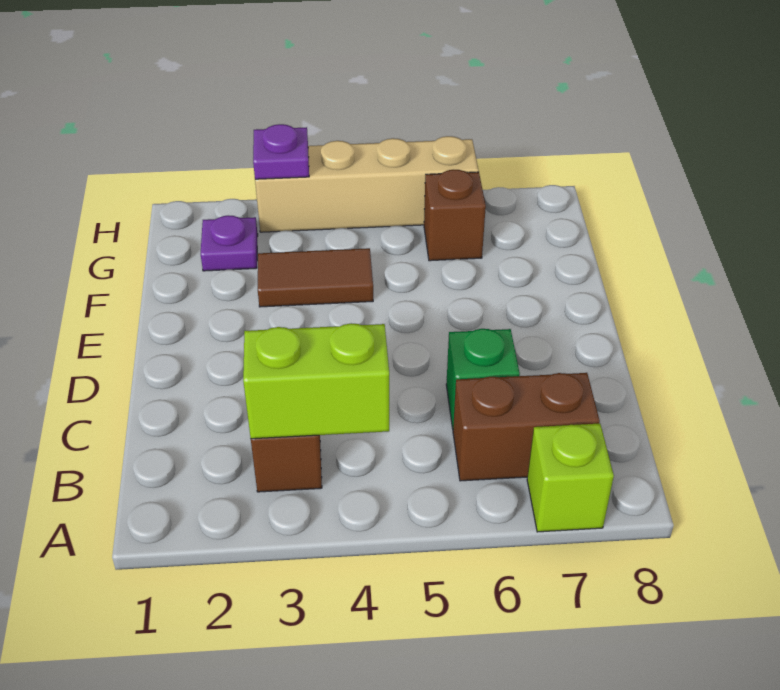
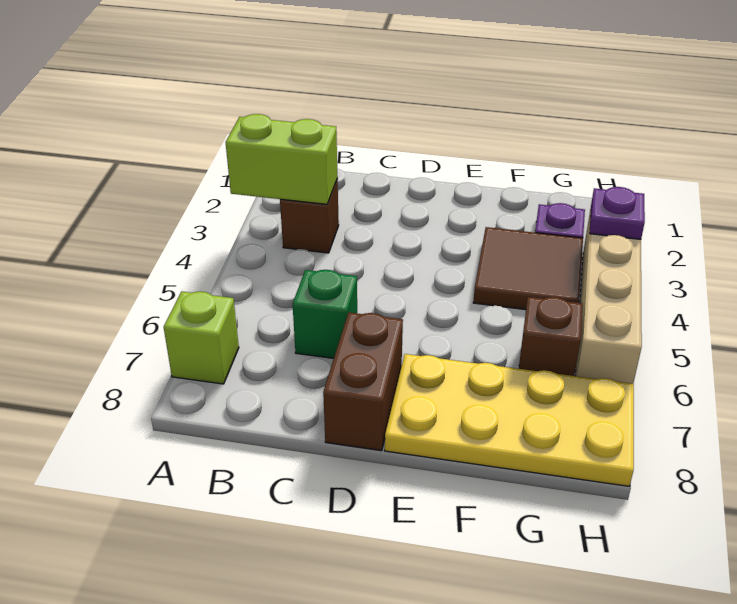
lime brick B3:B4 level 2 -> lime brick A3:B3 level 2
brown brick B6:B7 level 1 -> brown brick D7:D8 level 1
none -> yellow plate E7:H8 level 1
brown tile F3:F4 level 1 -> brown tile F3:G4 level 1

